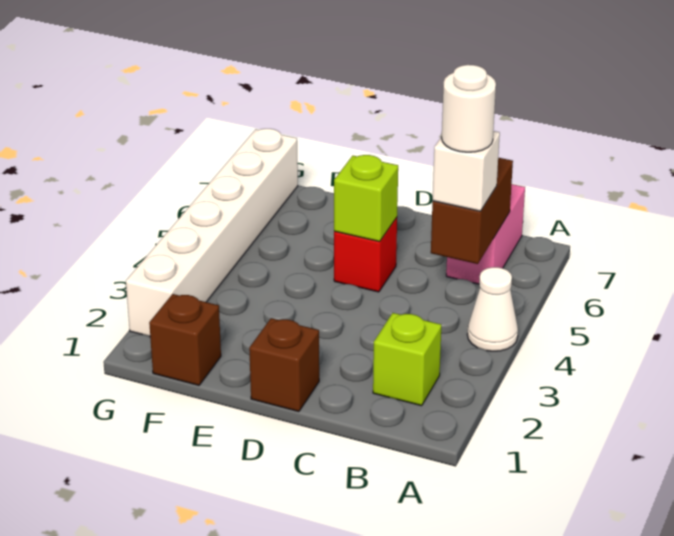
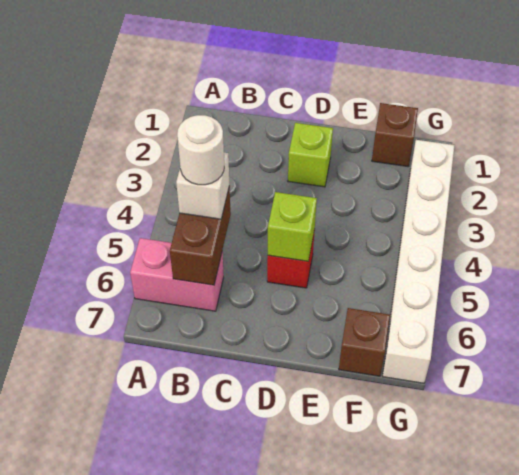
white cone A4 level 1 -> none
lime brick B2 level 1 -> lime brick D2 level 1
pink brick B6:B7 level 1 -> pink brick A6:B6 level 1
brown brick D1 level 1 -> brown brick F7 level 1

